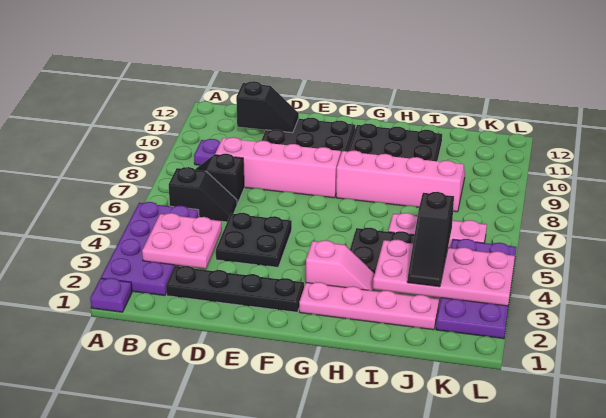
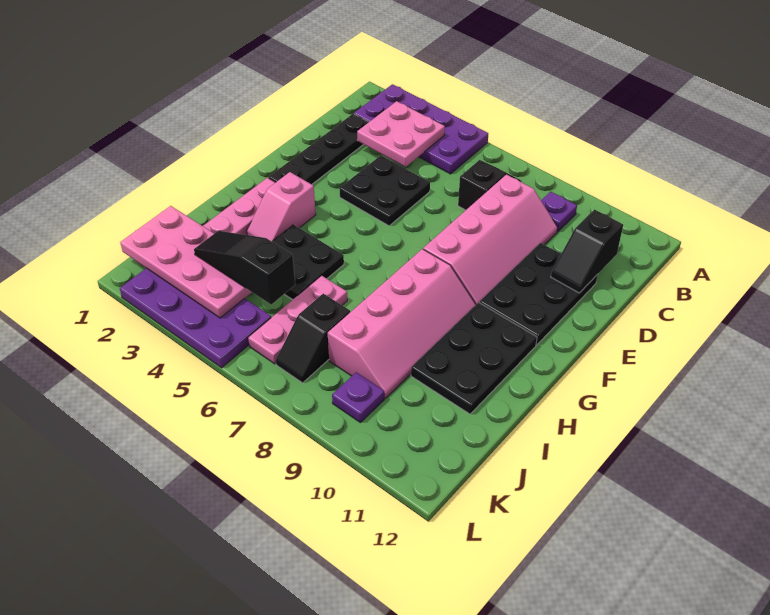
purple plate A1 level 1 -> purple plate K9 level 1
black slope B6:C6 level 1 top B -> black slope J7:K7 level 1 top J
pink plate I3:L4 level 2 -> pink plate J1:K4 level 2

